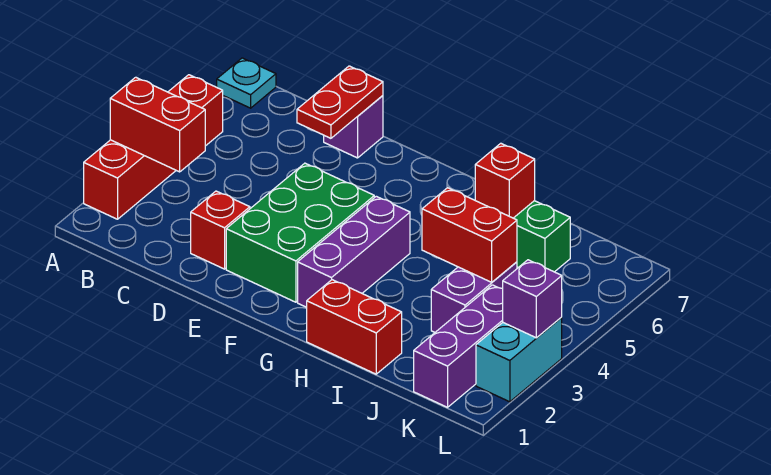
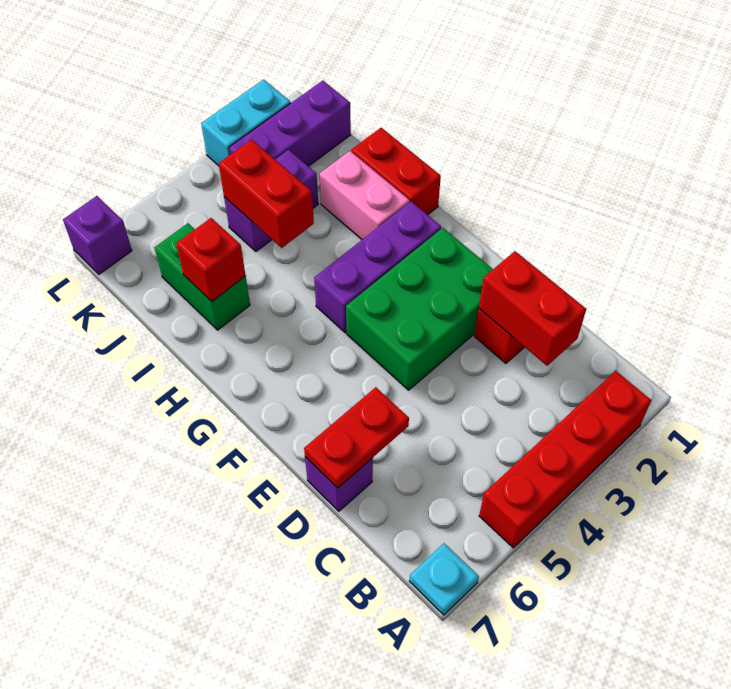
red brick A3:B3 level 2 -> red brick C2:D2 level 2
none -> pink brick H2:I2 level 1
purple brick L3 level 2 -> purple brick L7 level 1

